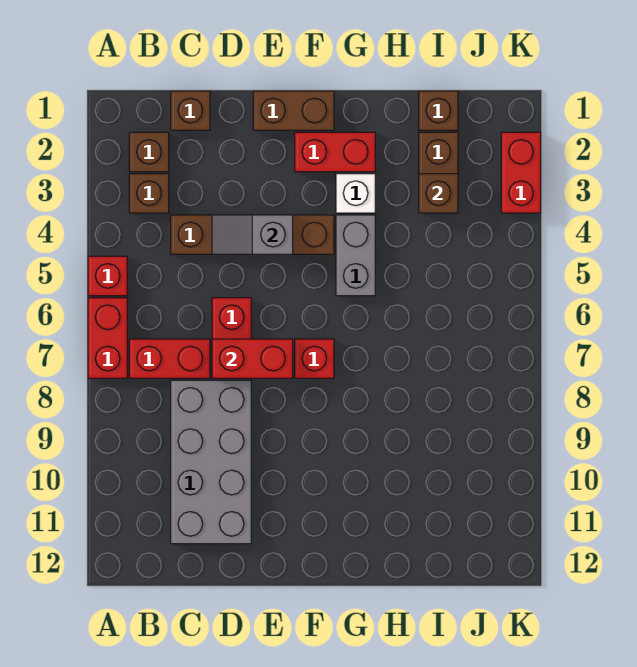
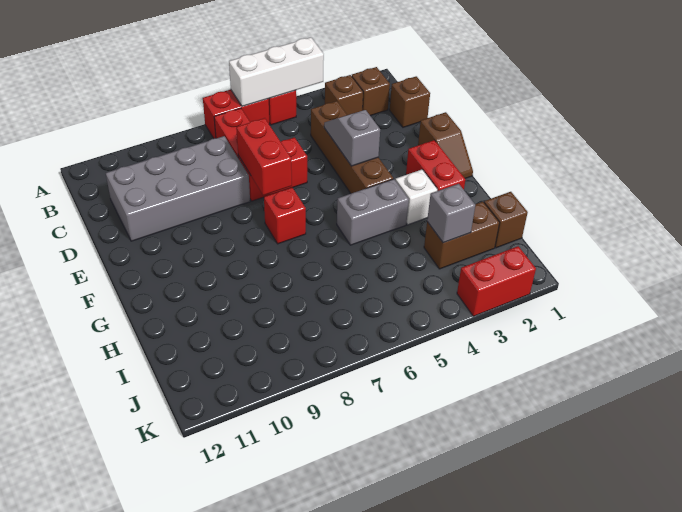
none -> white brick A4:A6 level 2
brown brick E1:F1 level 1 -> brown slope E1:F1 level 1 top E
brown brick I3 level 2 -> grey brick I3 level 2

